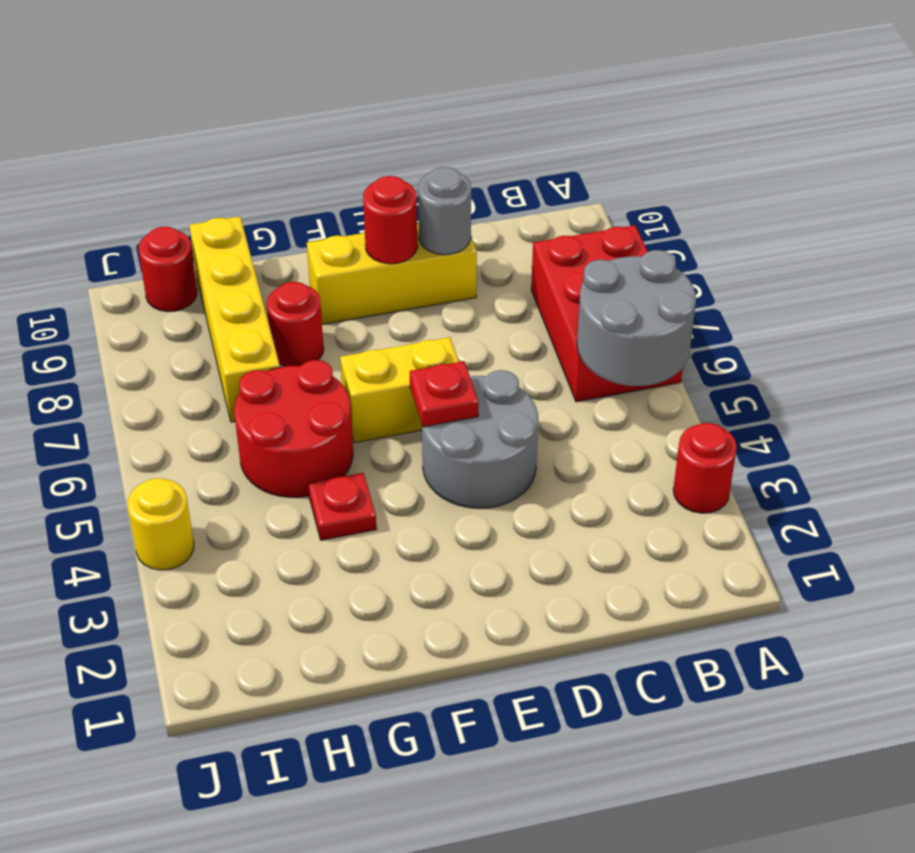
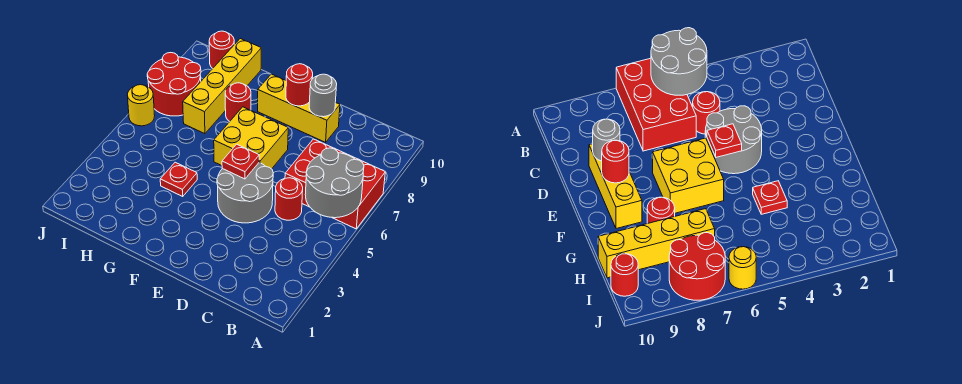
red round brick A3 level 1 -> red round brick C5 level 1
red brick A6:B8 level 1 -> red brick A6:C7 level 1
yellow brick E6:F6 level 1 -> yellow brick E6:F7 level 1
red round brick G5:H6 level 1 -> red round brick I7:J8 level 1
yellow round brick J4 level 1 -> yellow round brick J6 level 1

